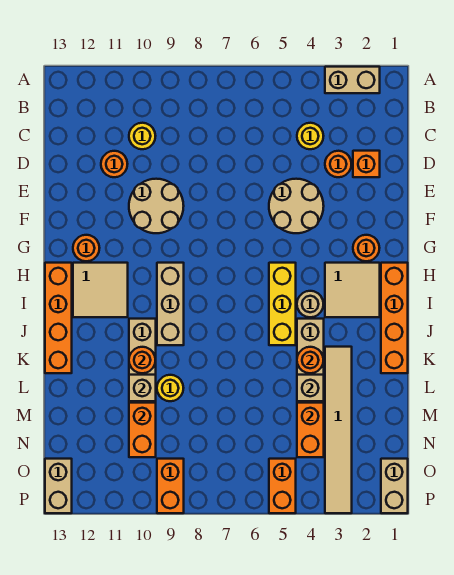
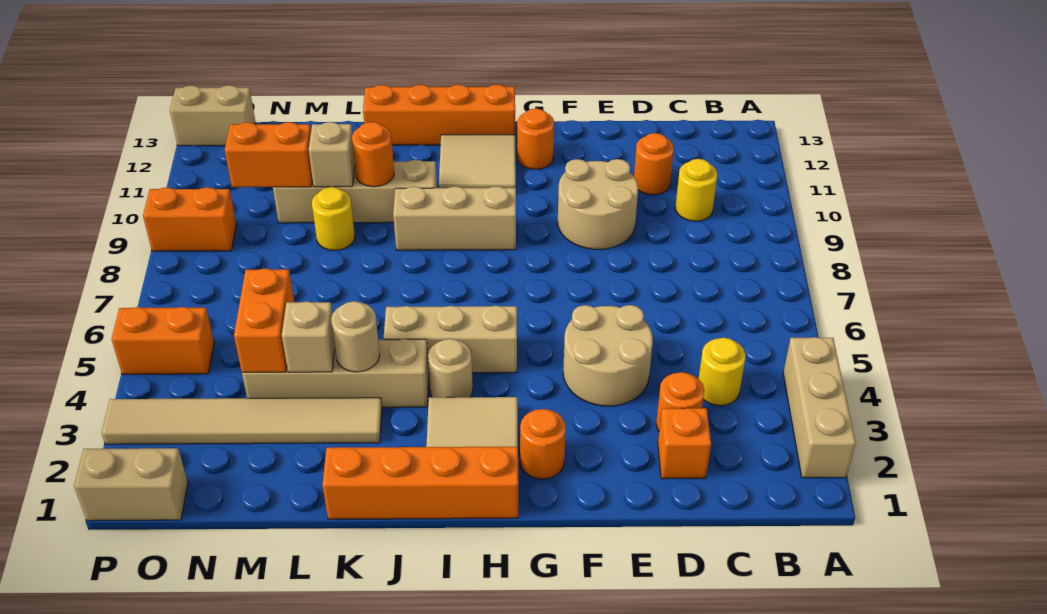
tan brick A2:A3 level 1 -> tan brick A2:A4 level 1
yellow brick H5:J5 level 1 -> tan brick H5:J5 level 1
orange round brick K4 level 2 -> tan round brick K4 level 2
orange brick M4:N4 level 2 -> orange brick M4:M5 level 2

